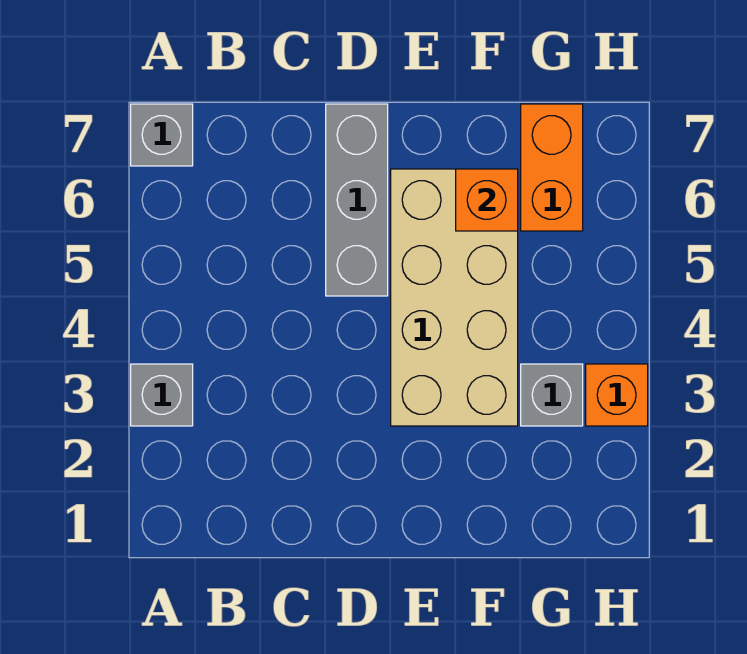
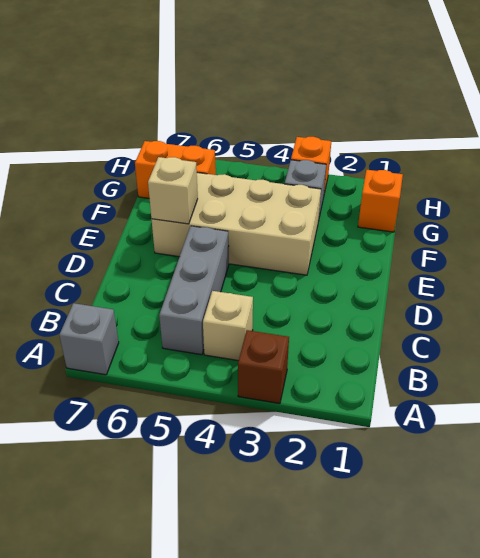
grey brick A3 level 1 -> brown brick A3 level 1
none -> tan brick B4 level 1
grey brick D5:D7 level 1 -> grey brick B5:D5 level 1
none -> tan brick E6 level 2
orange brick F6 level 2 -> orange brick G1 level 1

